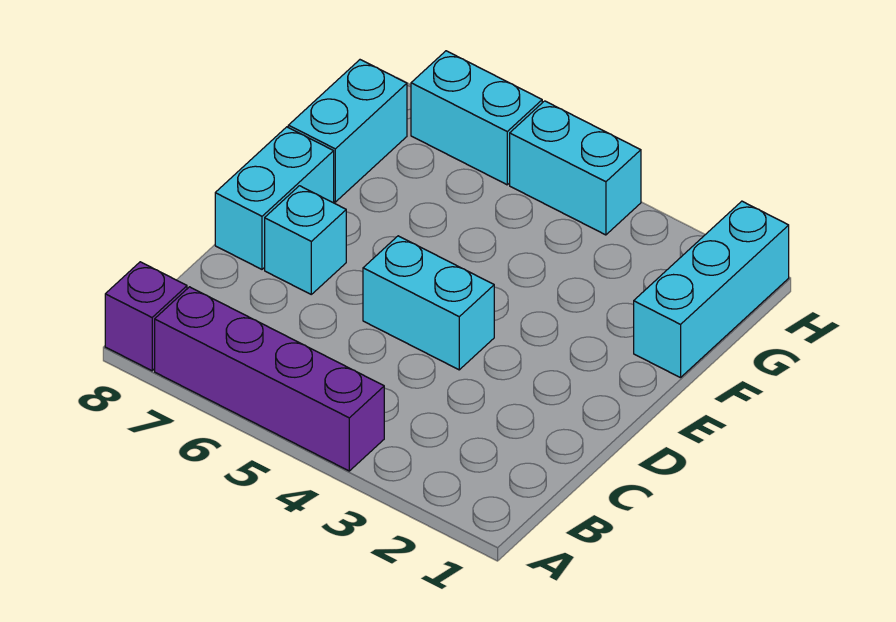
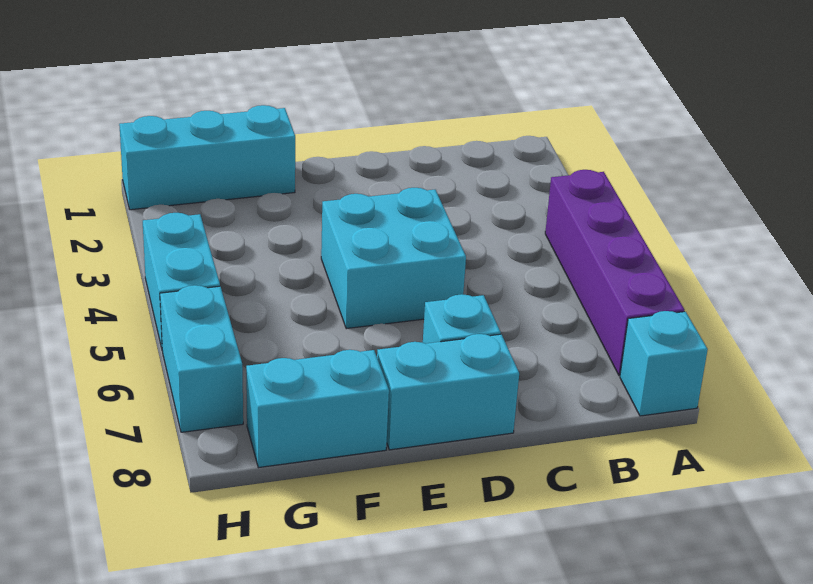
purple brick A8 level 1 -> cyan brick A8 level 1
cyan brick D4:D5 level 1 -> cyan brick D4:E5 level 1

